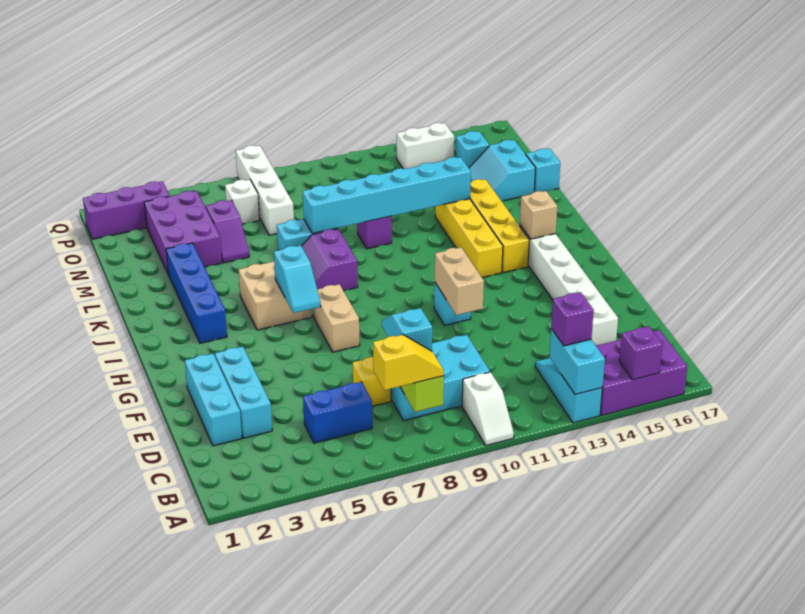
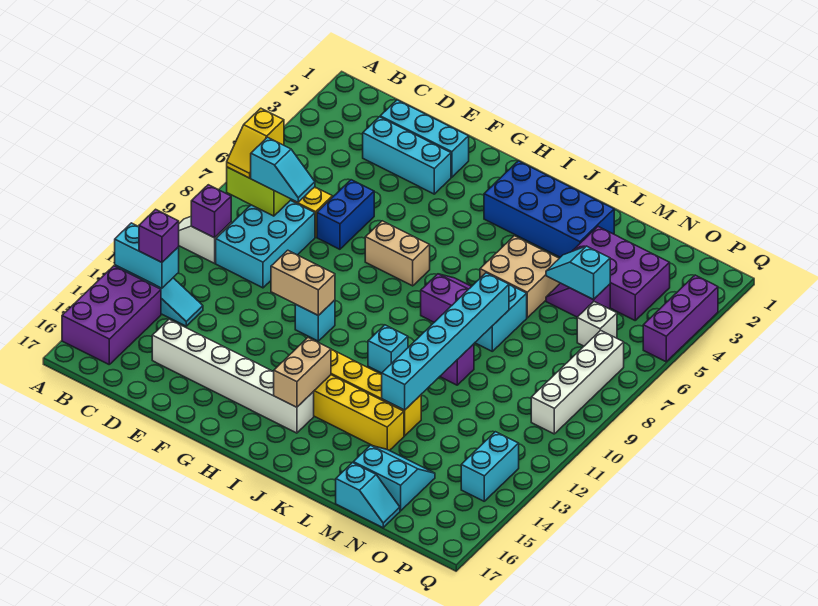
purple brick A15 level 2 -> purple brick B10 level 2
blue brick C5:C6 level 1 -> blue brick E6:E7 level 1
cyan slope H6:I6 level 2 top I -> cyan slope M5:N5 level 2 top N
blue brick I3:L3 level 1 -> blue brick I2:L3 level 1
tan brick I5:J6 level 1 -> tan brick K5:L6 level 1
tan brick I15 level 2 -> tan brick I14:I15 level 2
white brick N7:Q7 level 1 -> white brick P7:P10 level 1
cyan brick O15 level 1 -> cyan brick J11 level 1
purple brick P1:P3 level 1 -> purple brick Q3:Q5 level 1
white brick P13:P14 level 1 -> cyan brick P13:P14 level 1

